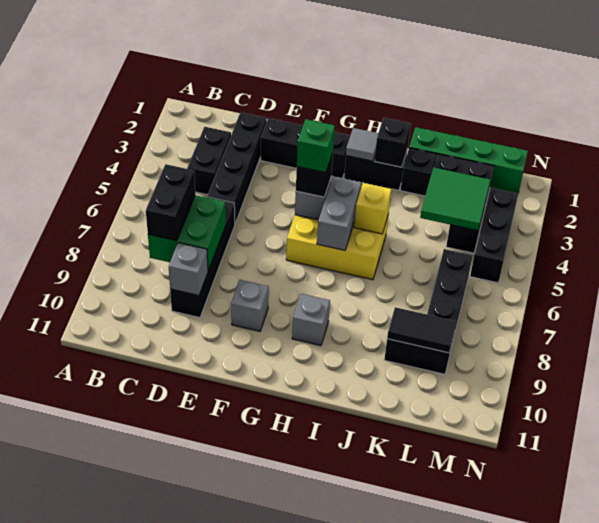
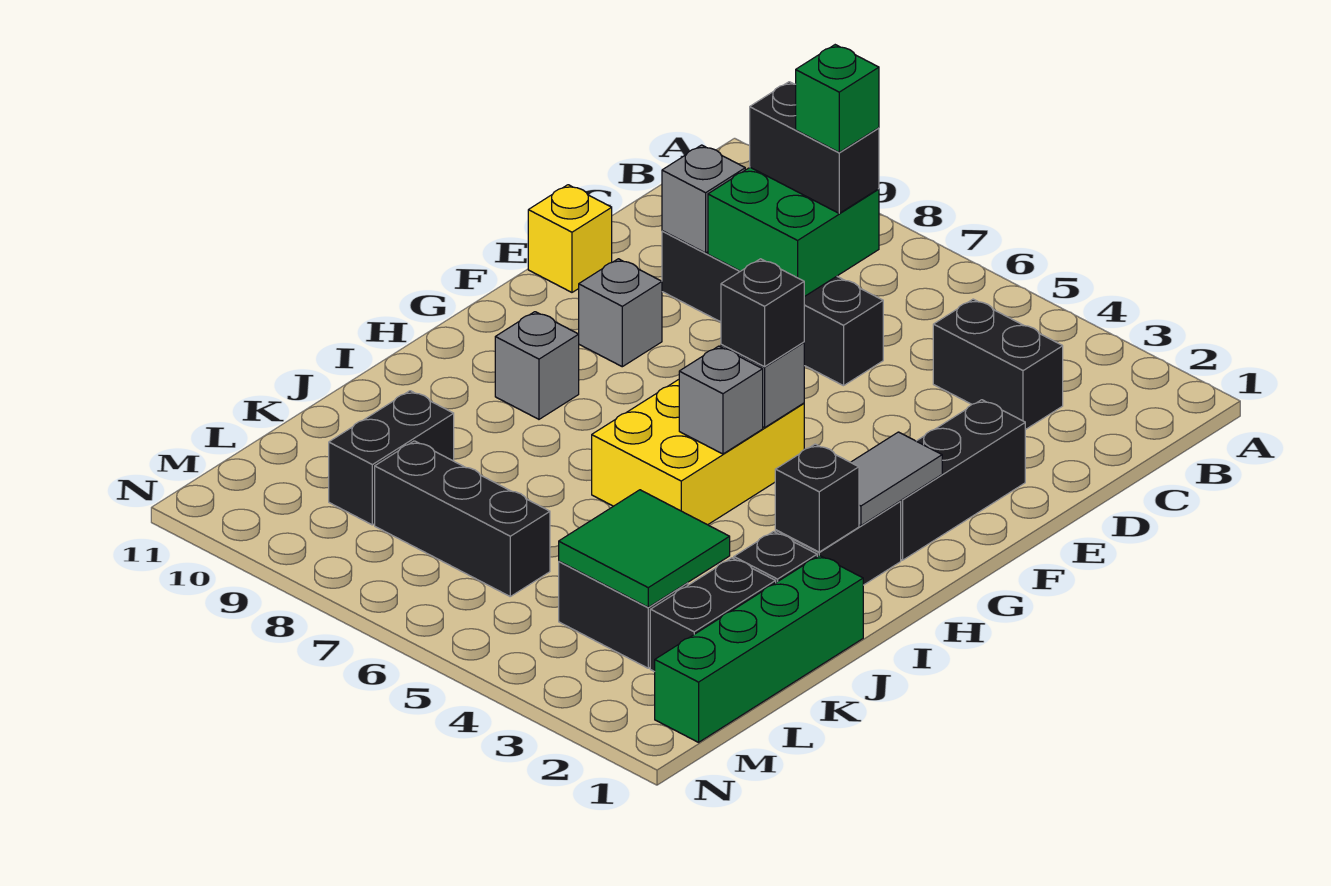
black brick D2:D5 level 1 -> none
green brick G5 level 4 -> green brick C7 level 4
grey tile H2 level 2 -> grey tile G2:H2 level 2
grey brick H5:H6 level 2 -> grey brick H5 level 2
yellow brick I5 level 2 -> yellow brick E11 level 1
black tile K9:L9 level 2 -> none
black brick M3:M5 level 1 -> none

